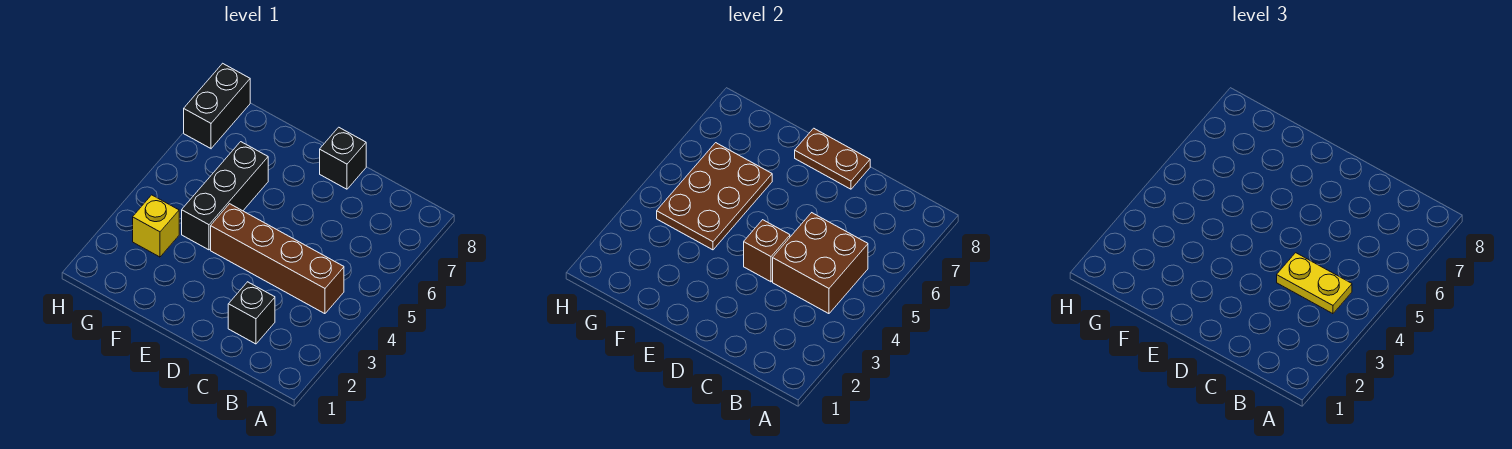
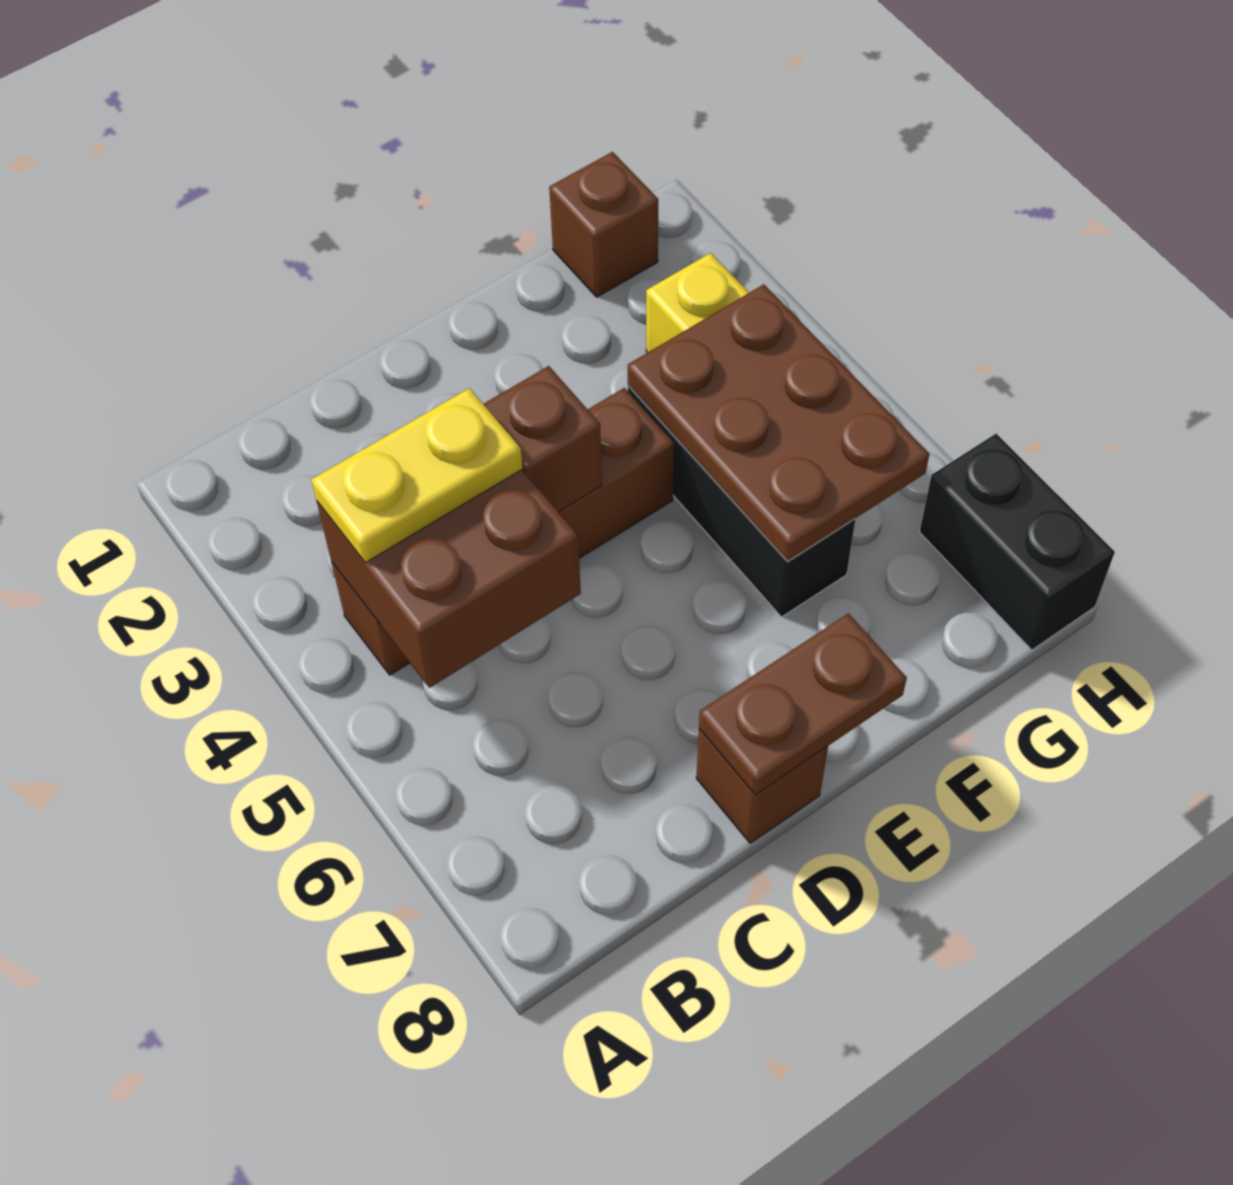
black brick C2 level 1 -> none
black brick D8 level 1 -> brown brick D8 level 1
none -> brown brick G1 level 1

